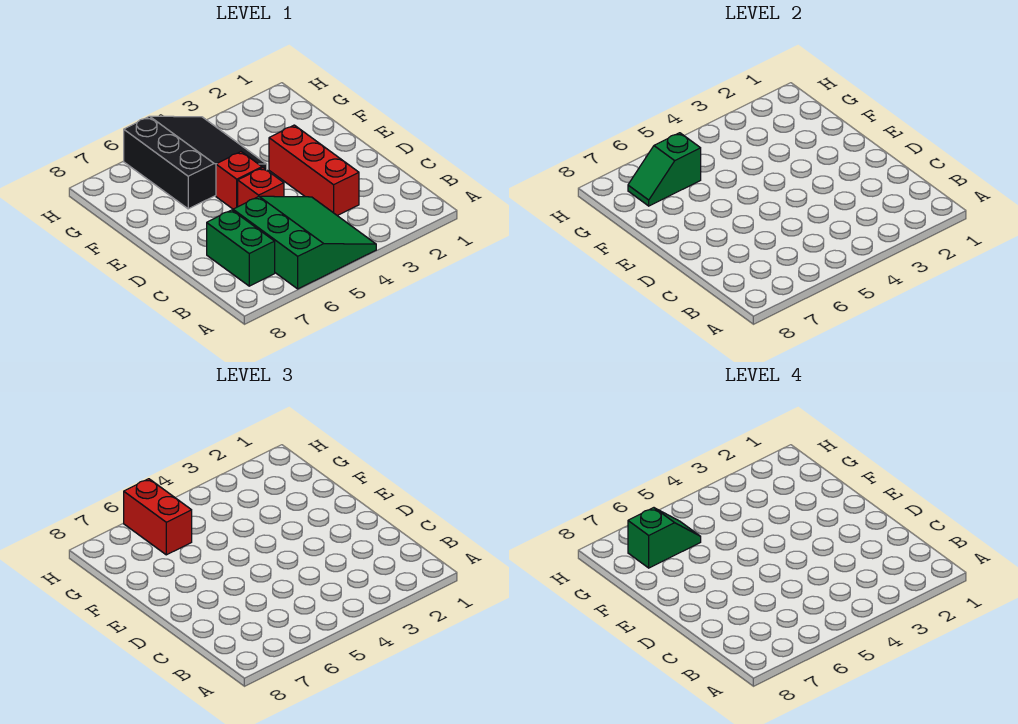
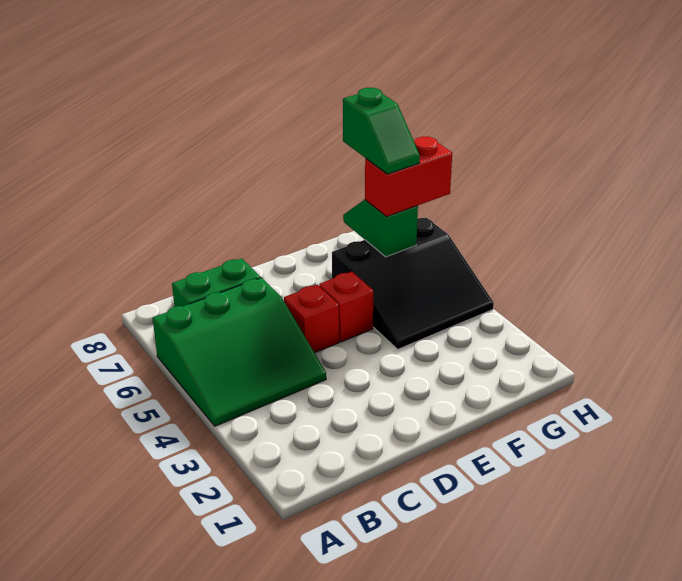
red brick C3:E3 level 1 -> none

